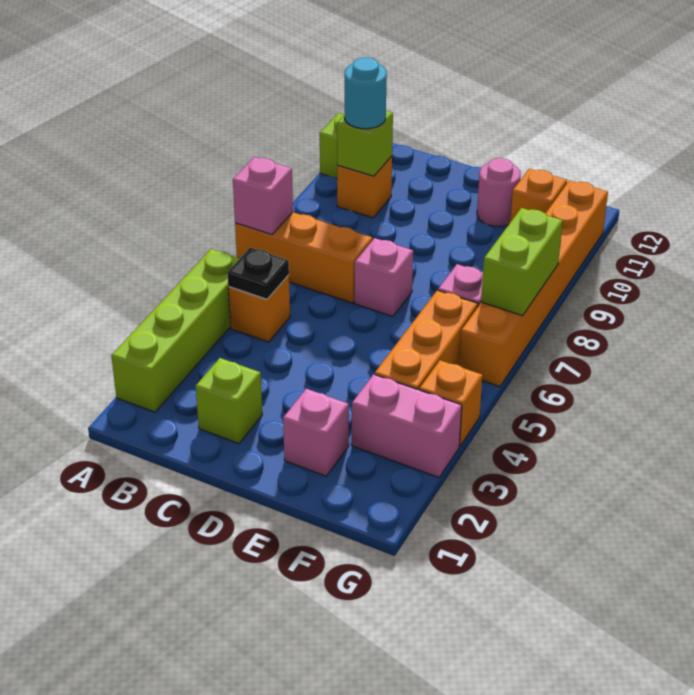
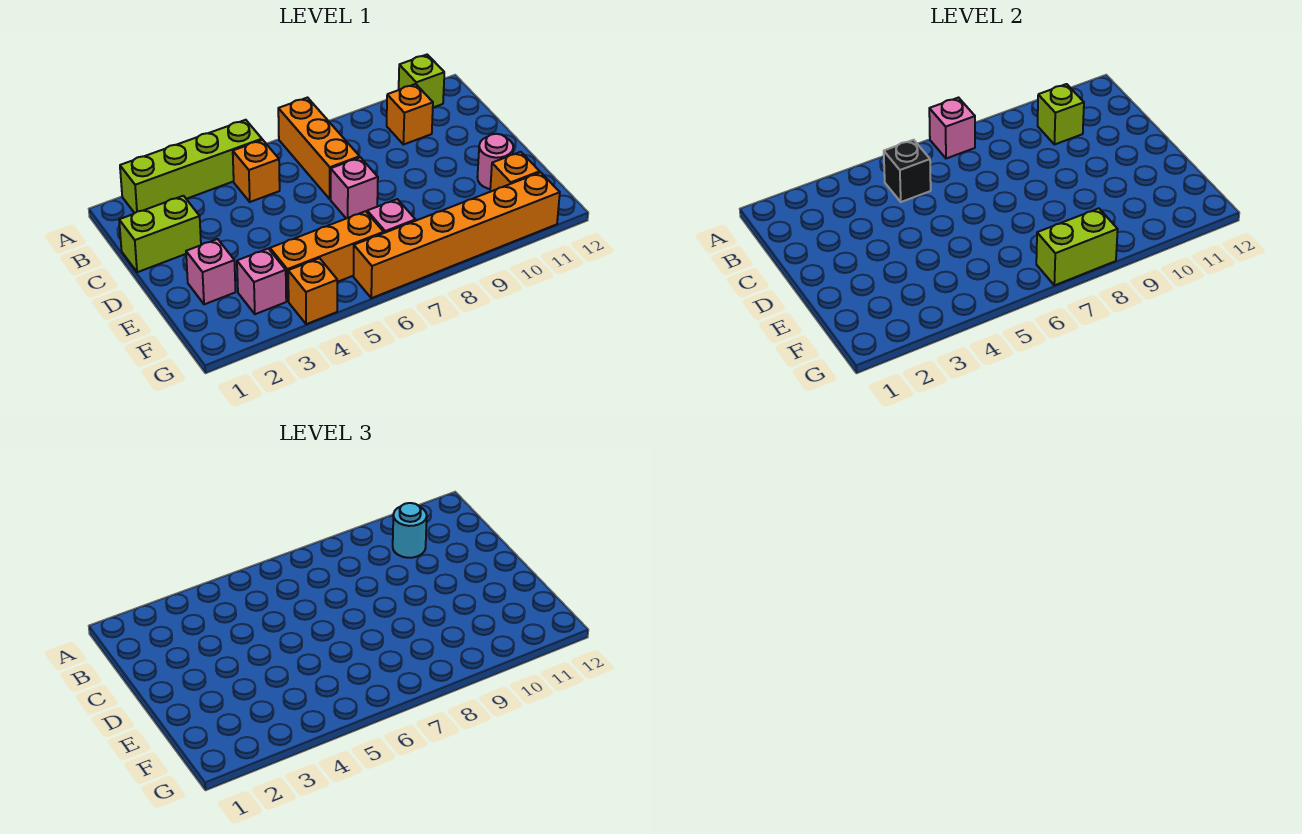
black plate B5 level 2 -> black brick B5 level 2
lime brick C2 level 1 -> lime brick C1:C2 level 1
pink brick F3:G3 level 1 -> pink brick F3 level 1

